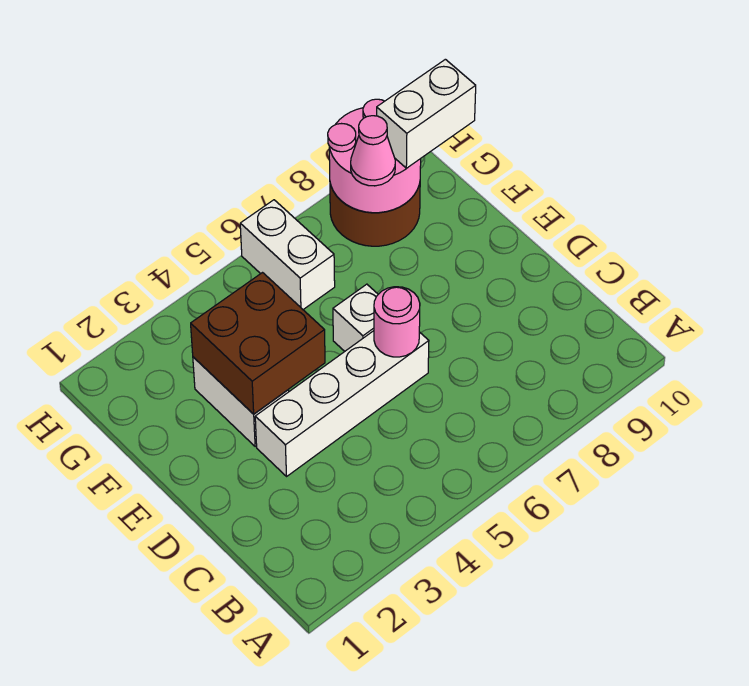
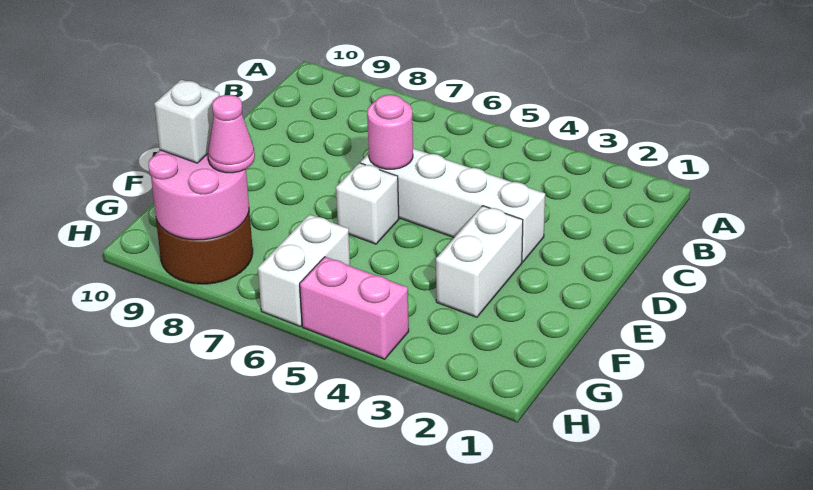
brown brick E3:F4 level 2 -> none
white brick G9:G10 level 3 -> white brick G9 level 3
none -> pink brick H4:H5 level 1

